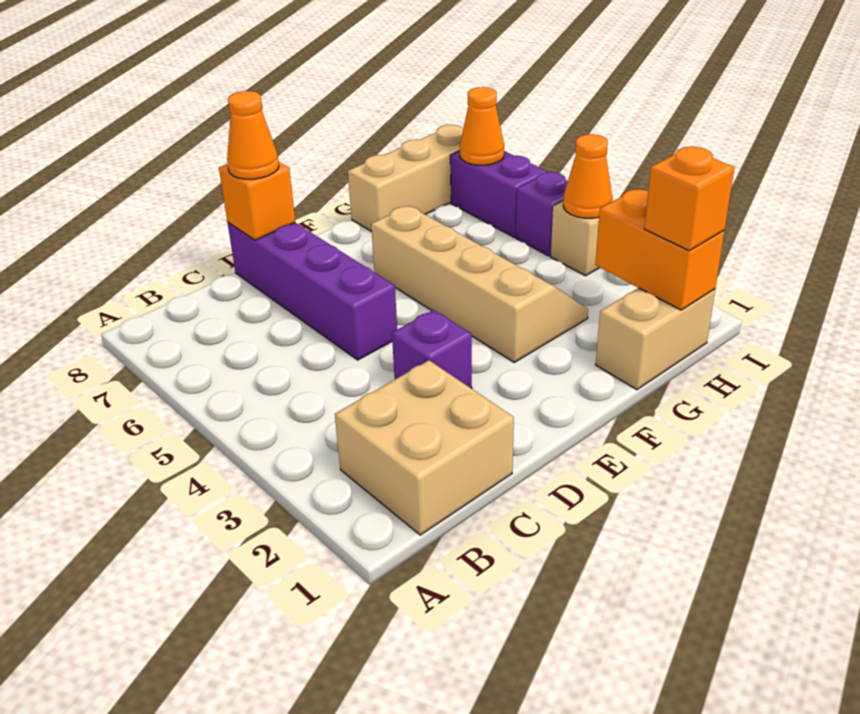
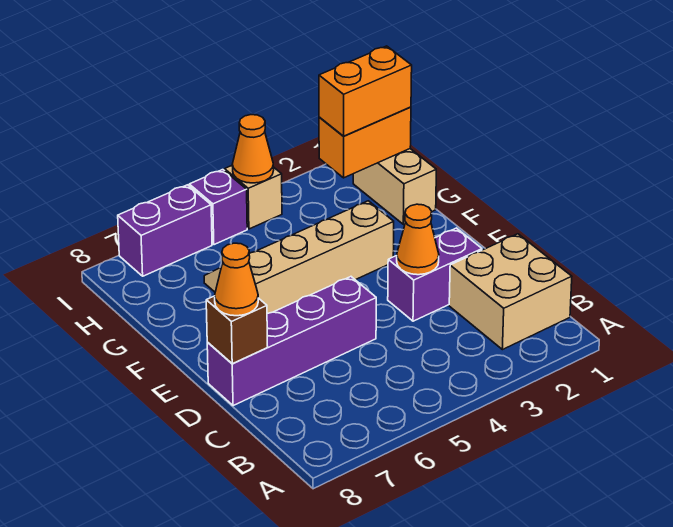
purple brick D3 level 1 -> purple brick D2:D3 level 1
orange brick D8 level 2 -> brown brick D8 level 2
tan brick G8:I8 level 1 -> none
orange brick H1 level 3 -> orange brick H1:H2 level 3
orange cone I7 level 2 -> orange cone D3 level 2

